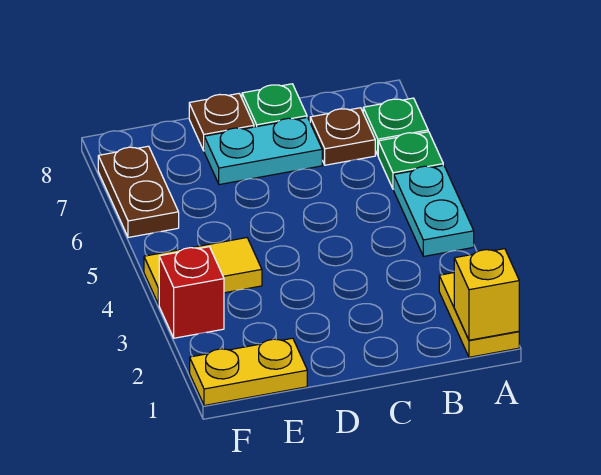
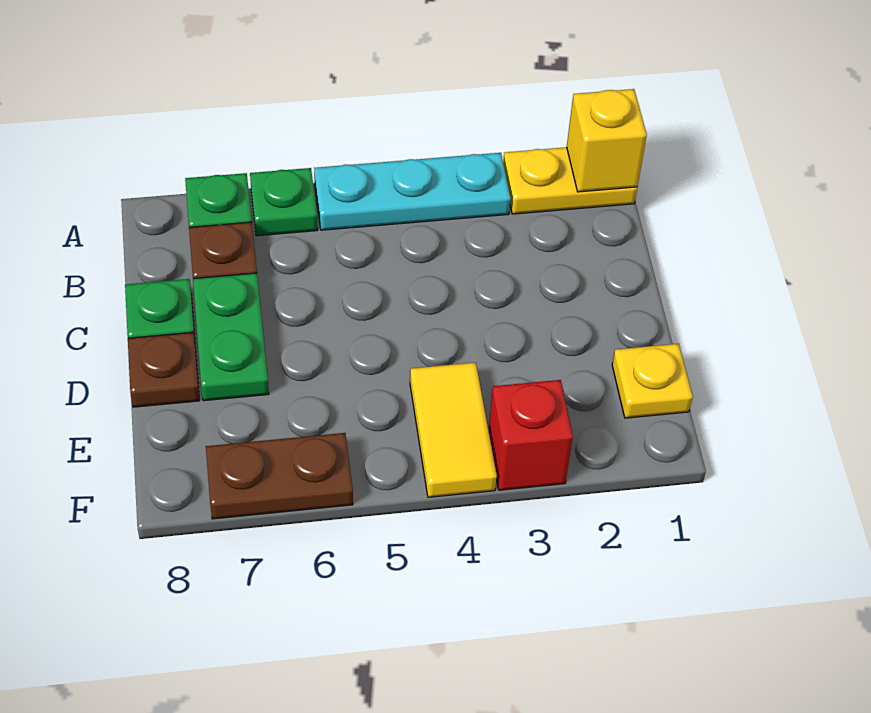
cyan plate A4:A5 level 1 -> cyan plate A3:A5 level 1
cyan plate C7:D7 level 1 -> green plate C7:D7 level 1
yellow plate E1:F1 level 1 -> yellow plate E1 level 1

